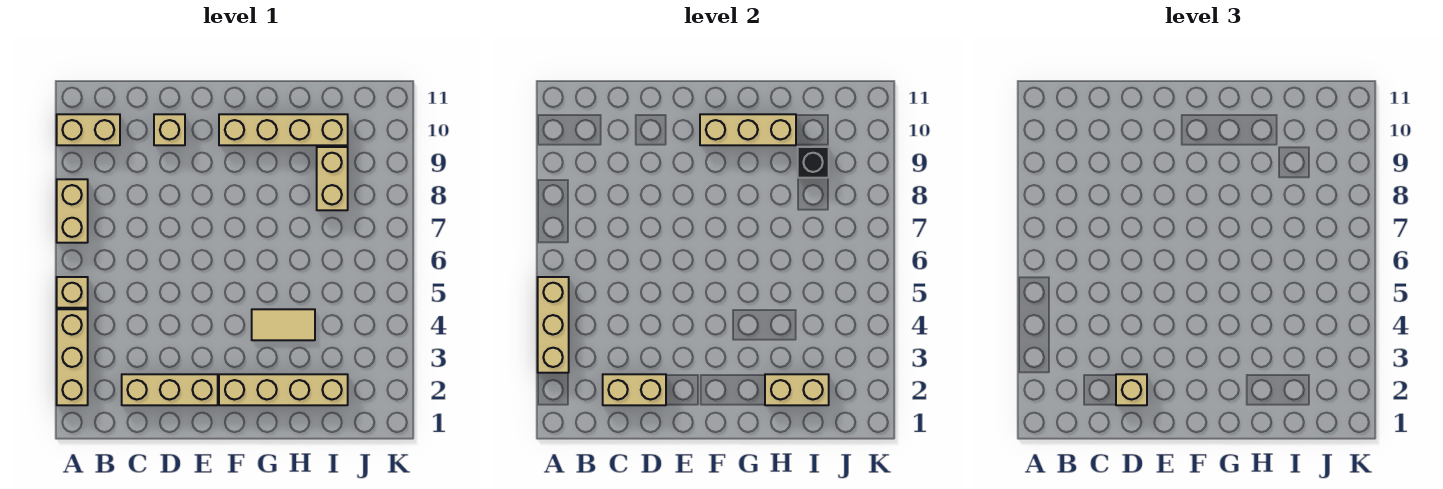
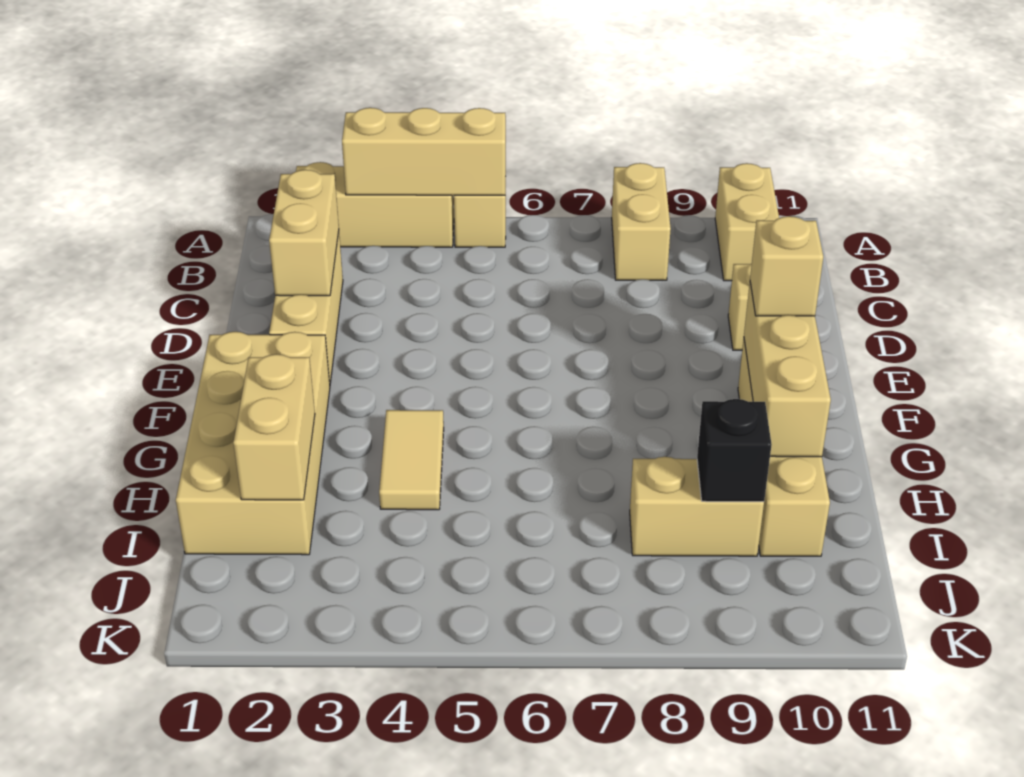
tan brick A7:A8 level 1 -> tan brick A8:B8 level 1
tan brick D2 level 3 -> tan brick F10 level 3
tan brick F2:I2 level 1 -> tan brick F1:I2 level 1

